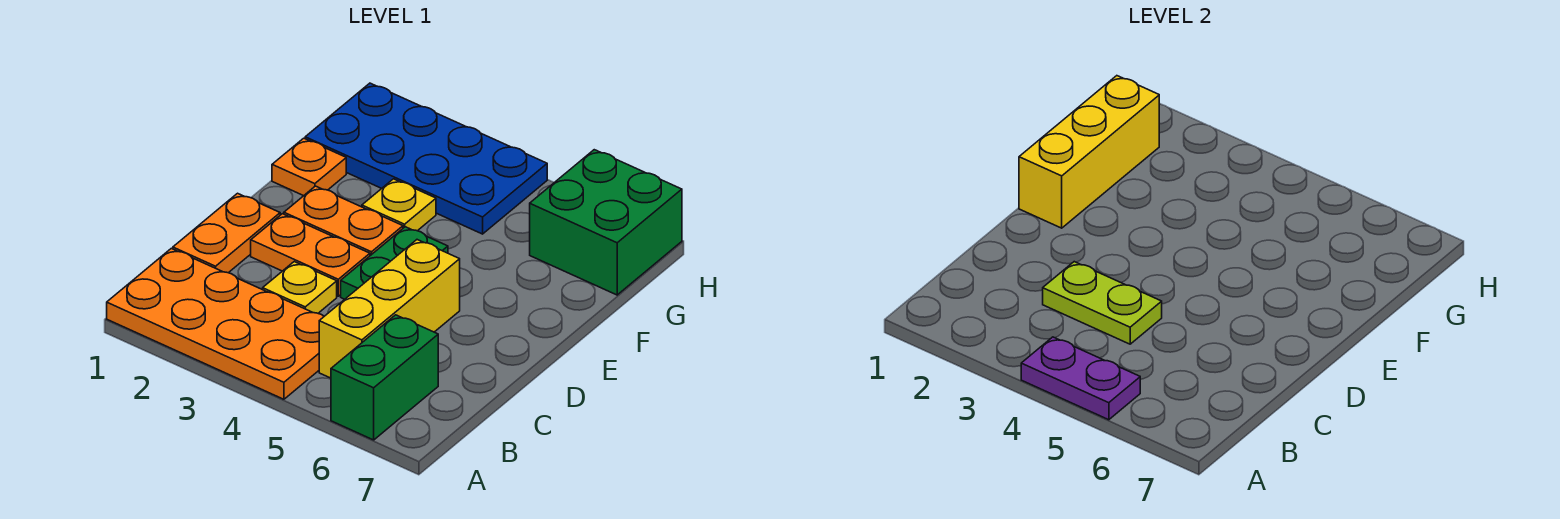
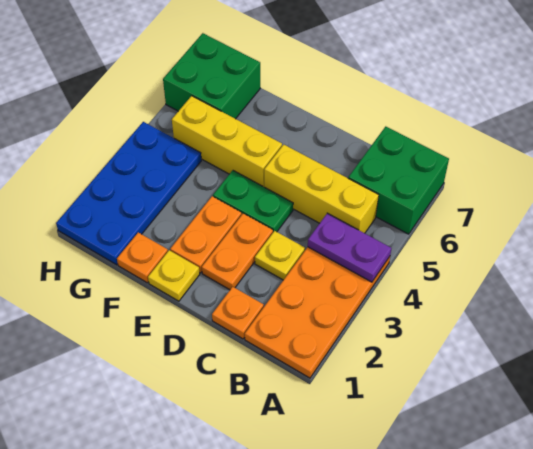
purple plate A4:A5 level 2 -> purple plate A4:B4 level 2
green brick A6:B6 level 1 -> green brick A6:B7 level 1
orange plate C1:D1 level 1 -> orange plate C1 level 1
lime plate C3:C4 level 2 -> none
yellow brick E1:G1 level 2 -> yellow brick E5:G5 level 1
yellow plate F3 level 1 -> yellow plate E1 level 1

